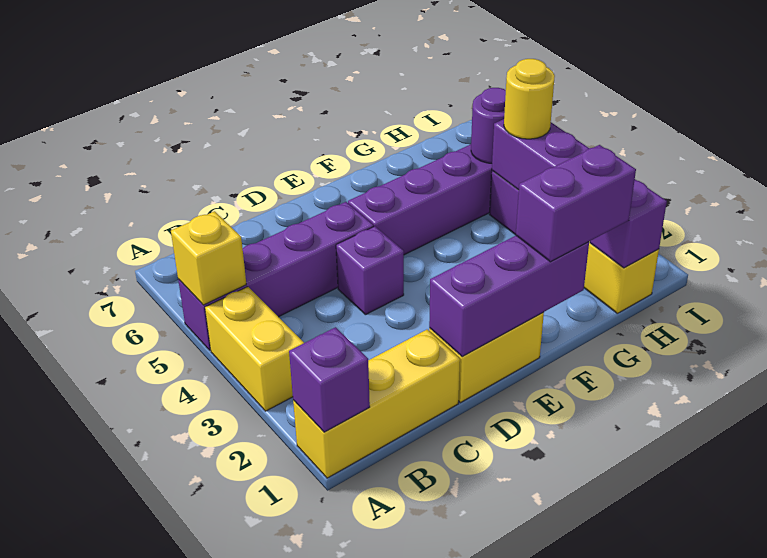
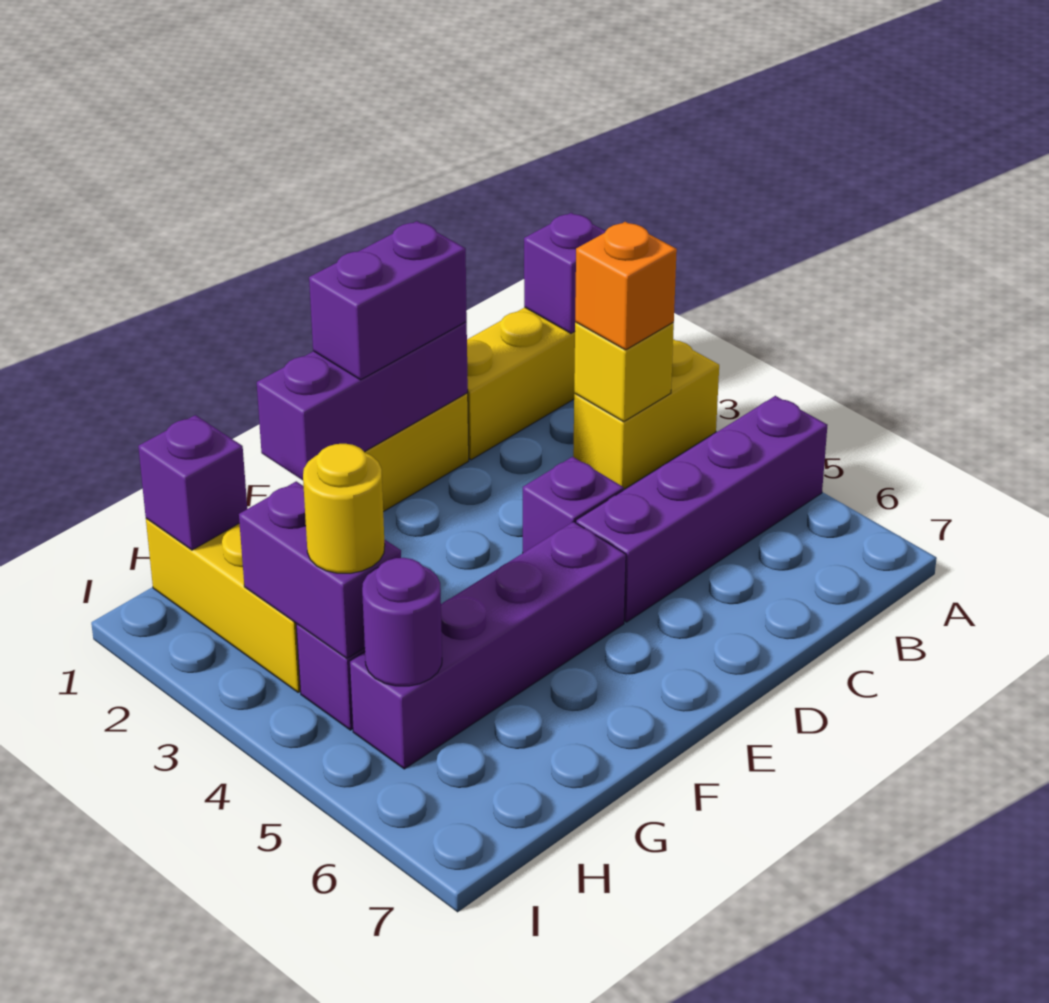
yellow brick A3:A4 level 1 -> yellow brick A3:B3 level 1
yellow brick A5 level 2 -> yellow brick B3 level 2
none -> orange brick B3 level 3
purple brick F1:G1 level 3 -> purple brick D1:E1 level 3

